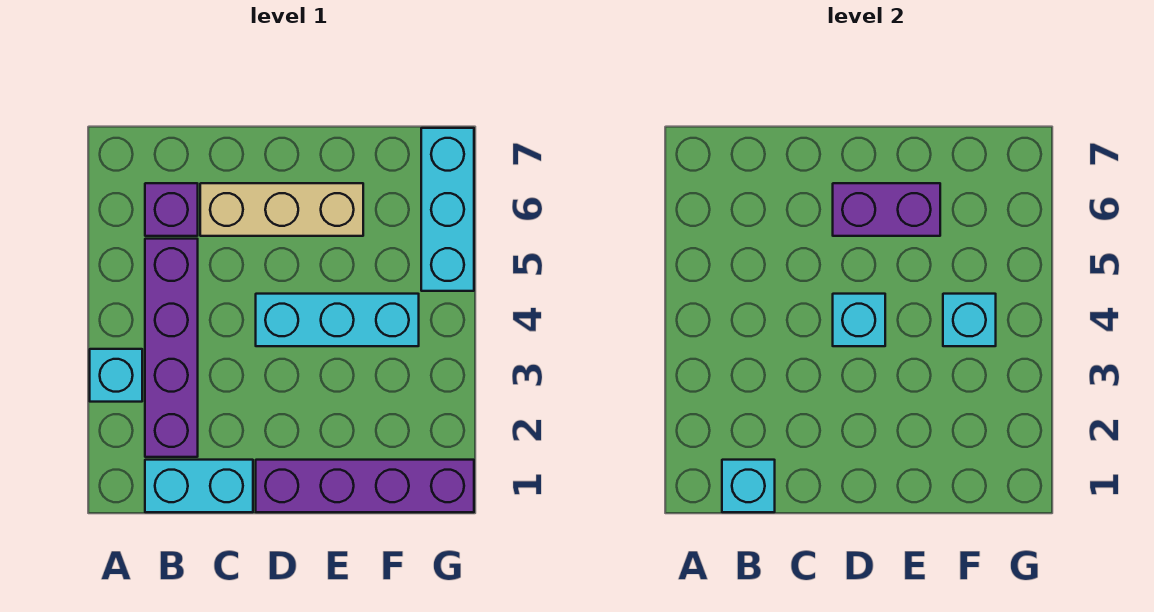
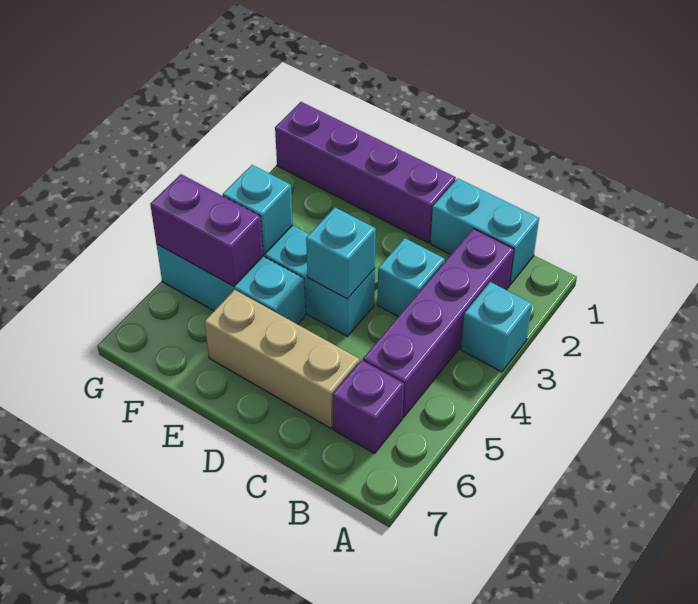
cyan brick B1 level 2 -> cyan brick C3 level 1
purple brick D6:E6 level 2 -> purple brick F5:G5 level 2
cyan brick G5:G7 level 1 -> cyan brick E5:G5 level 1

